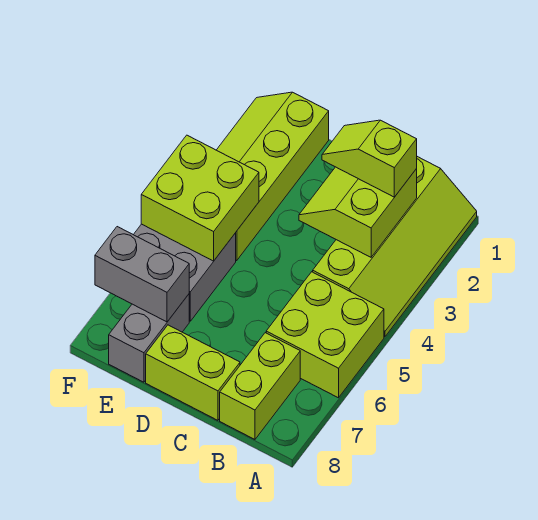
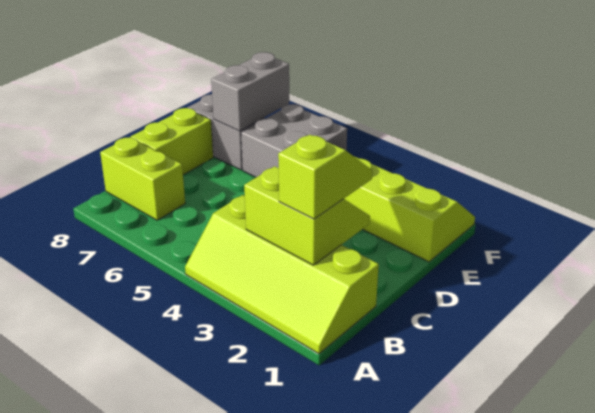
lime brick A5:B6 level 1 -> none
lime brick E4:F5 level 2 -> none

